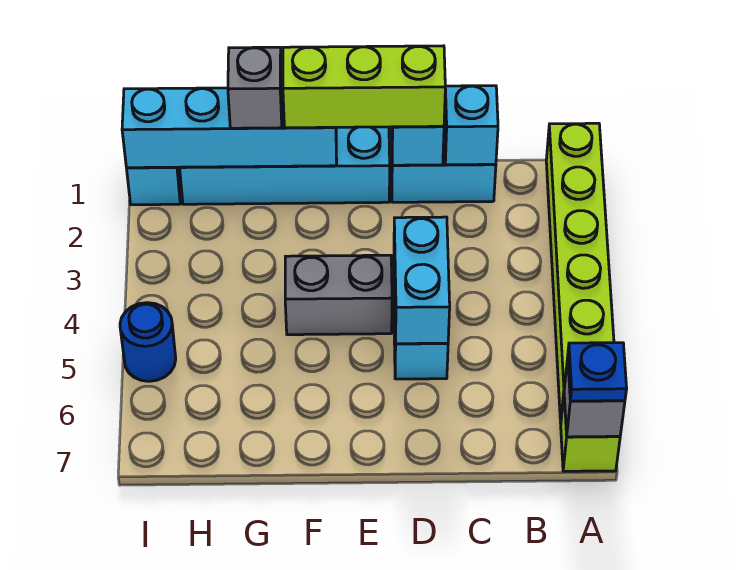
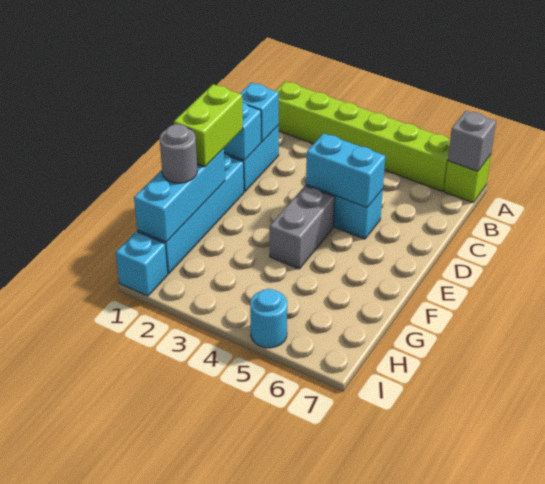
blue plate A7 level 3 -> none
lime brick D1:F1 level 3 -> lime brick E1:F1 level 3
cyan brick F1:I1 level 2 -> cyan brick F1:H1 level 2
grey brick G1 level 3 -> grey round brick G1 level 3
blue round brick I5 level 1 -> cyan round brick I5 level 1

